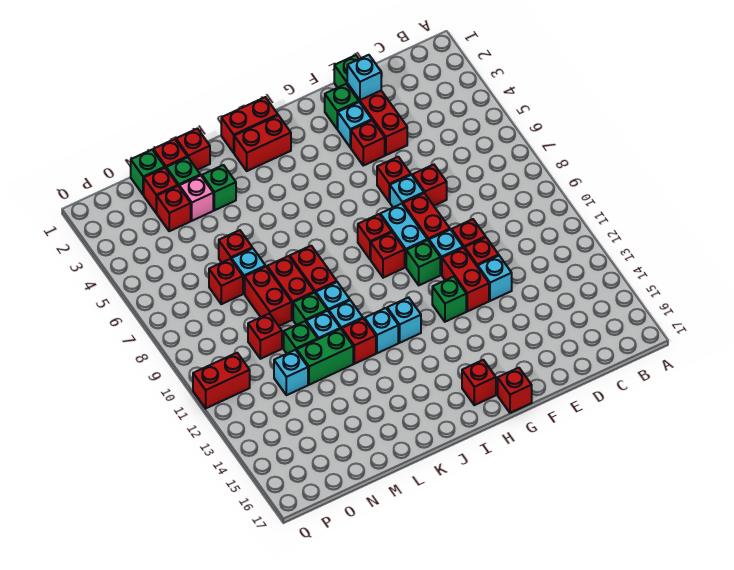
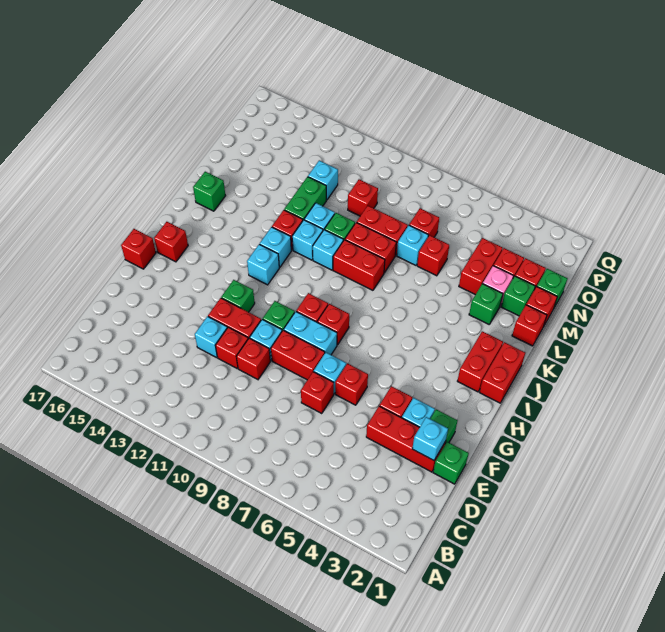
green brick M11 level 1 -> green brick K16 level 1
red brick P11:Q11 level 1 -> red brick M4:N4 level 1

